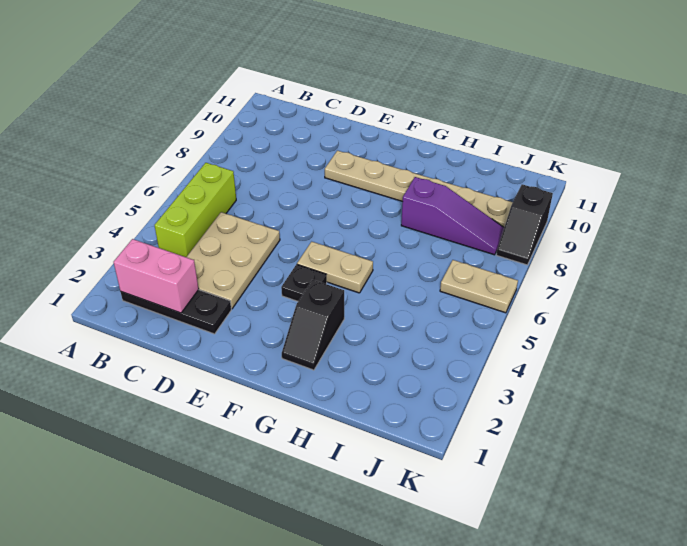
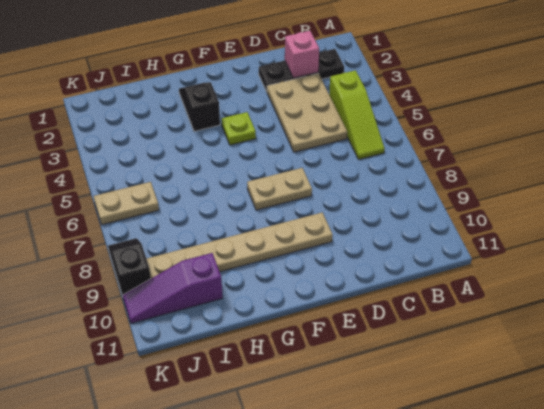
pink brick B2:C2 level 2 -> pink brick C2 level 2
lime brick B4:B6 level 1 -> lime slope B4:B6 level 1 top 4
black plate F4 level 1 -> lime plate F4 level 1
tan plate F5:G5 level 1 -> tan plate E7:F7 level 1
purple slope H8:J8 level 1 top H -> purple slope I10:K10 level 1 top I

